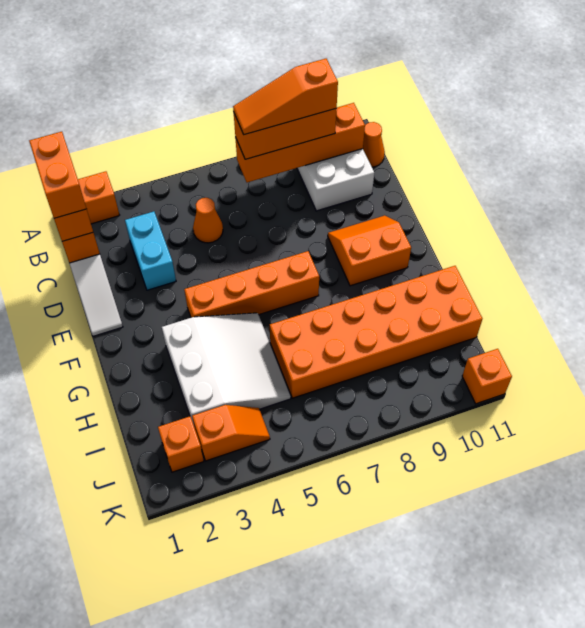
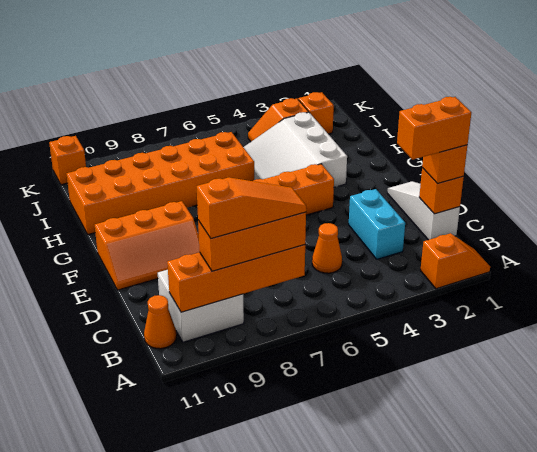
orange brick B1:C1 level 4 -> orange brick C1:C2 level 4
orange slope E9:F10 level 1 top F -> orange slope E9:F11 level 1 top F

